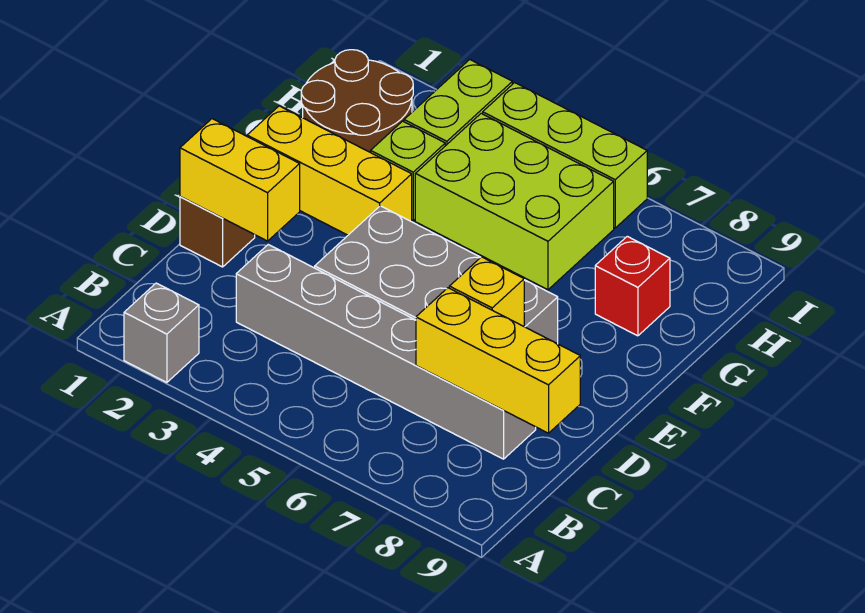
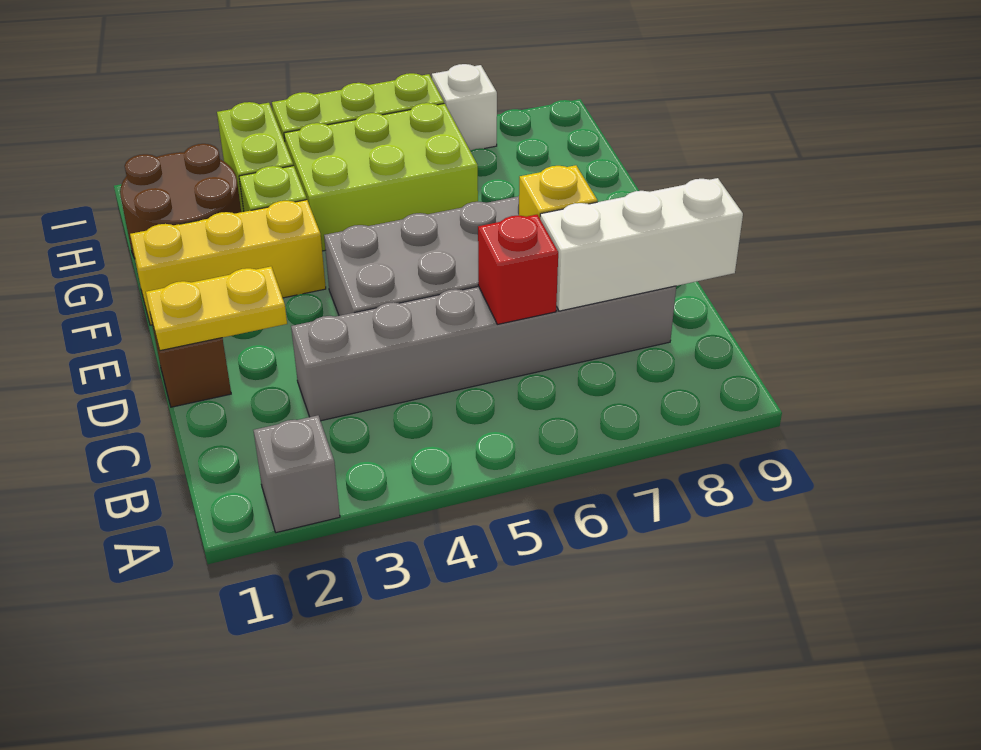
yellow brick C7:C9 level 2 -> white brick C7:C9 level 2
yellow brick D1:D2 level 2 -> yellow plate D1:D2 level 2
red brick G8 level 1 -> red brick C6 level 2
none -> white brick I7 level 1

